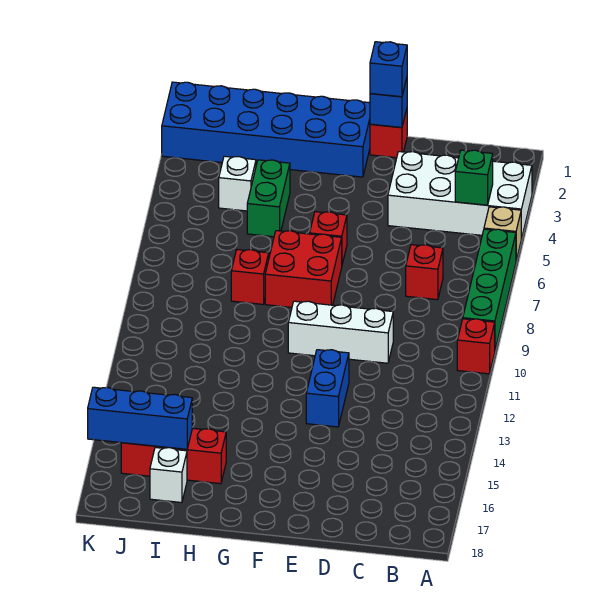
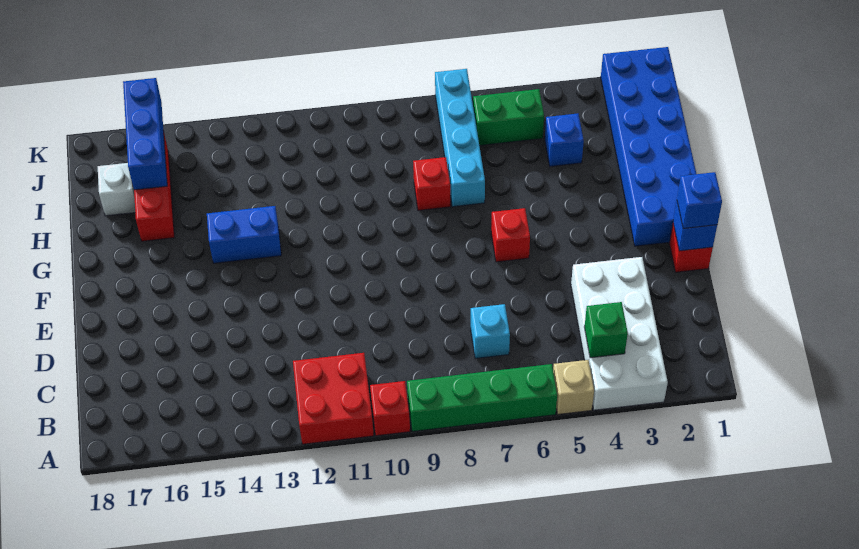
red brick C7 level 1 -> cyan brick C7 level 1
white brick D10:F10 level 1 -> none
blue brick E12:E13 level 1 -> blue brick G13:G14 level 1
red brick F7:G8 level 1 -> red brick A11:B12 level 1
green brick H4:H5 level 1 -> green brick J5:J6 level 1
none -> cyan brick H7:K7 level 1
white brick I4 level 1 -> blue brick I4 level 1

